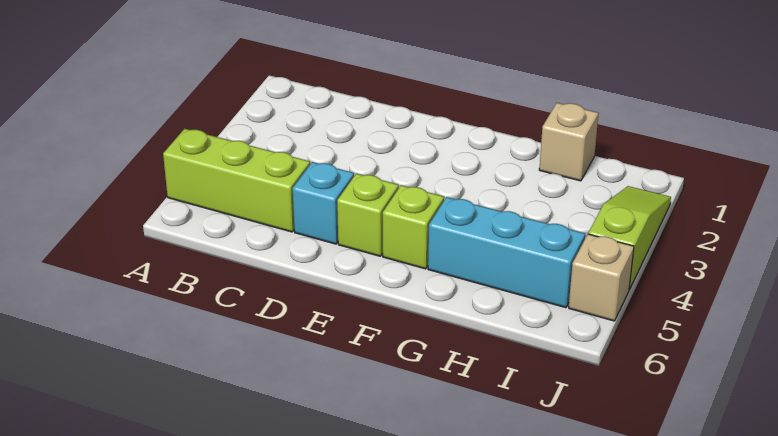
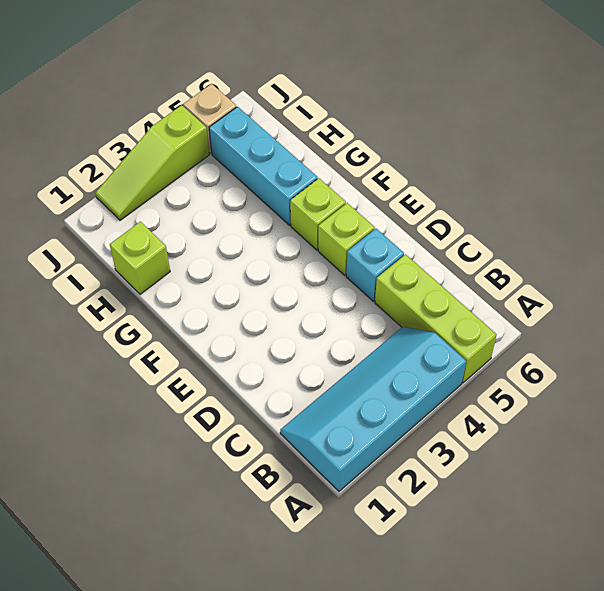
none -> cyan slope A1:B4 level 1 top A
tan brick H1 level 1 -> lime brick H1 level 1

